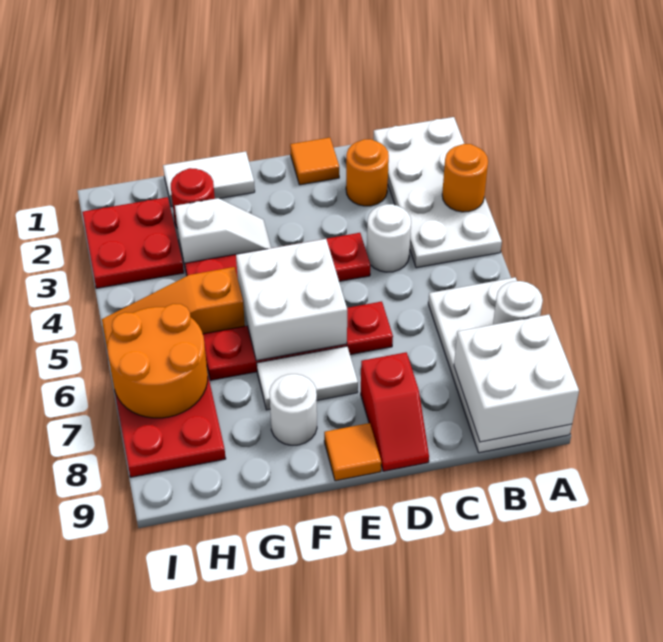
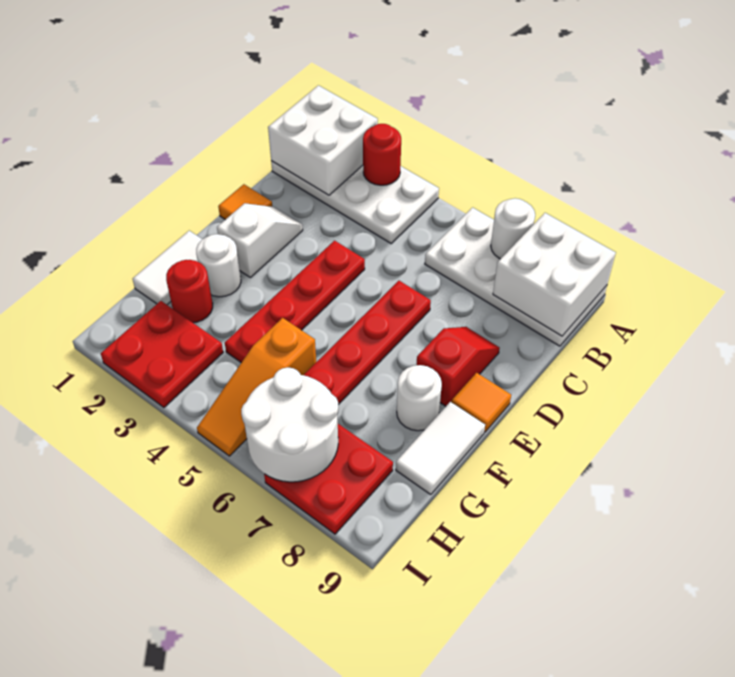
orange round brick A3 level 2 -> red round brick A3 level 2
orange round brick C2 level 1 -> none
white round brick C4 level 1 -> white round brick F2 level 1
red slope D8:D9 level 1 top 8 -> red slope D8:E8 level 1 top E
white brick E5:F6 level 2 -> white brick A1:B2 level 2
white tile E7:F7 level 1 -> white tile F9:G9 level 1
white slope F3:G3 level 1 top G -> white slope D2:E2 level 1 top E
orange round brick H6:I7 level 2 -> white round brick H6:I7 level 2

